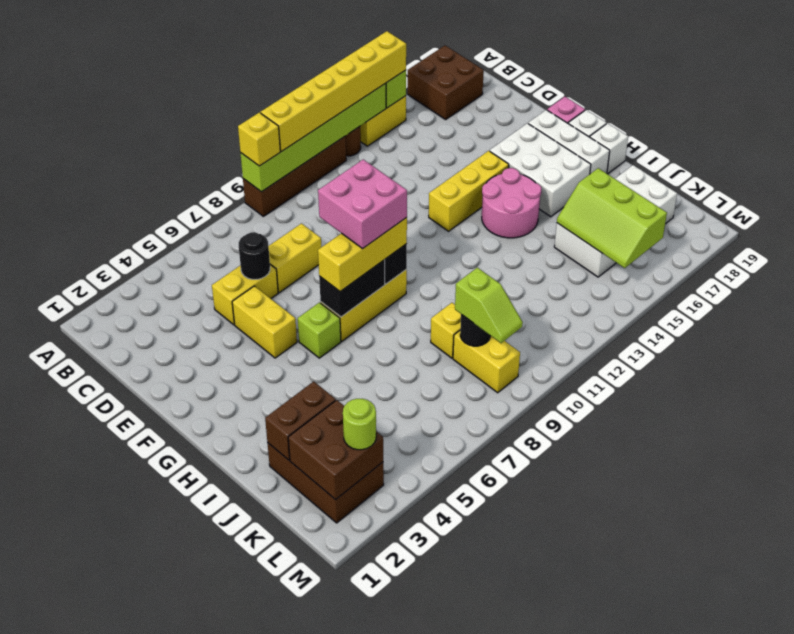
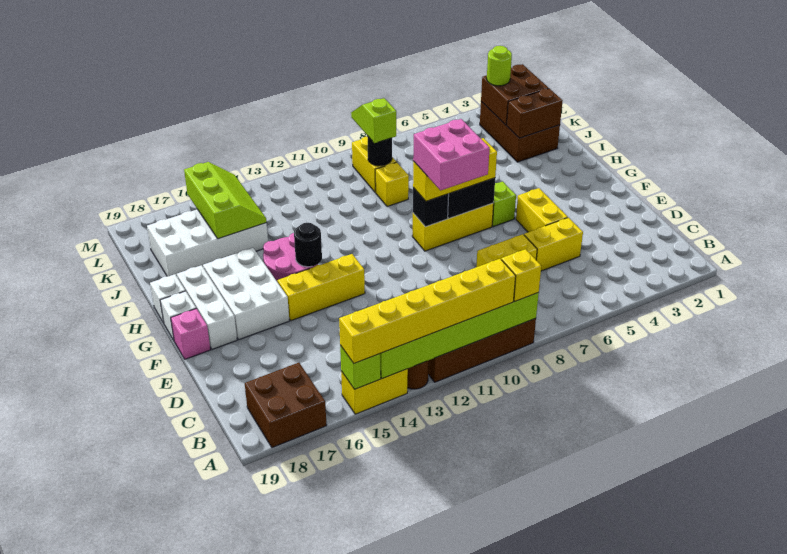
black round brick D6 level 2 -> black round brick G14 level 2

